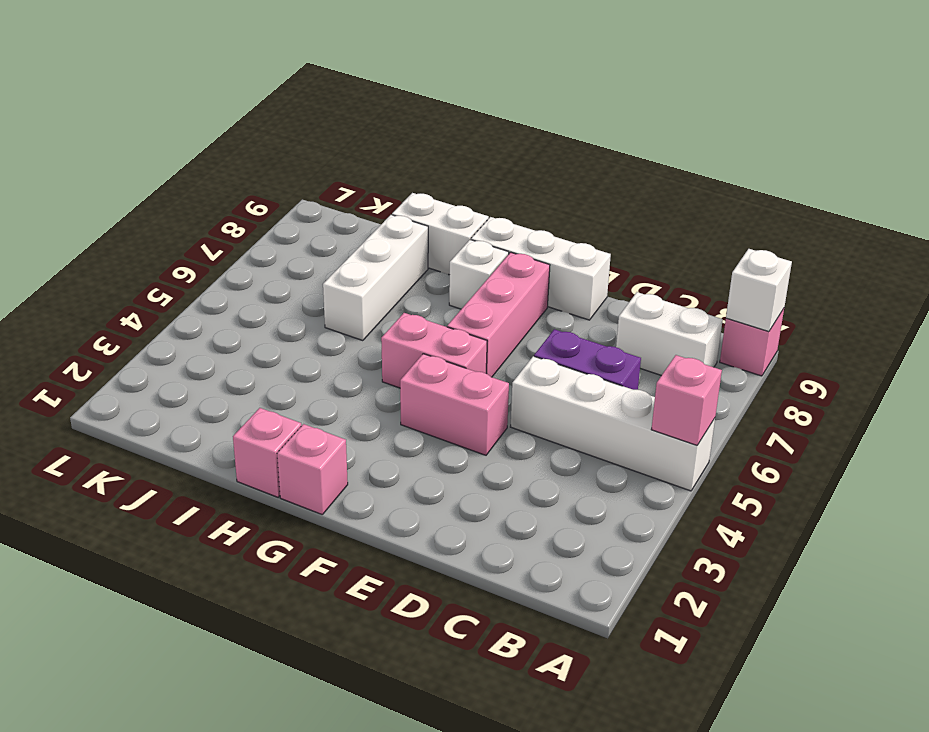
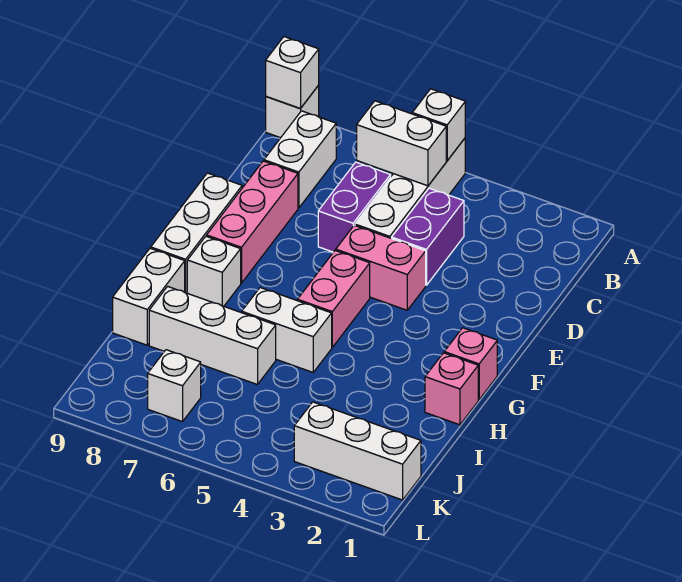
pink brick A5 level 2 -> white brick A5 level 2
pink brick A9 level 1 -> white brick A9 level 1
none -> white brick B5:B6 level 2
none -> purple brick C4:D4 level 1
pink brick E4:F4 level 1 -> pink brick E4:E5 level 1
pink brick F6:F8 level 1 -> pink brick D8:F8 level 1
none -> white brick H5:H6 level 1
none -> white brick K1:K3 level 1
none -> white brick K7 level 1

